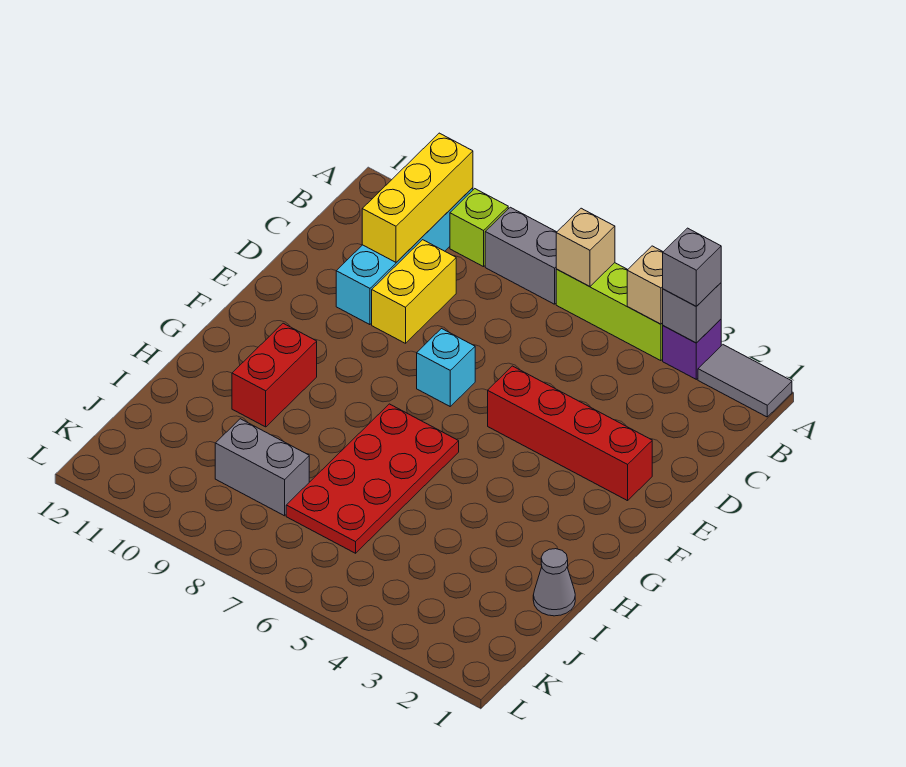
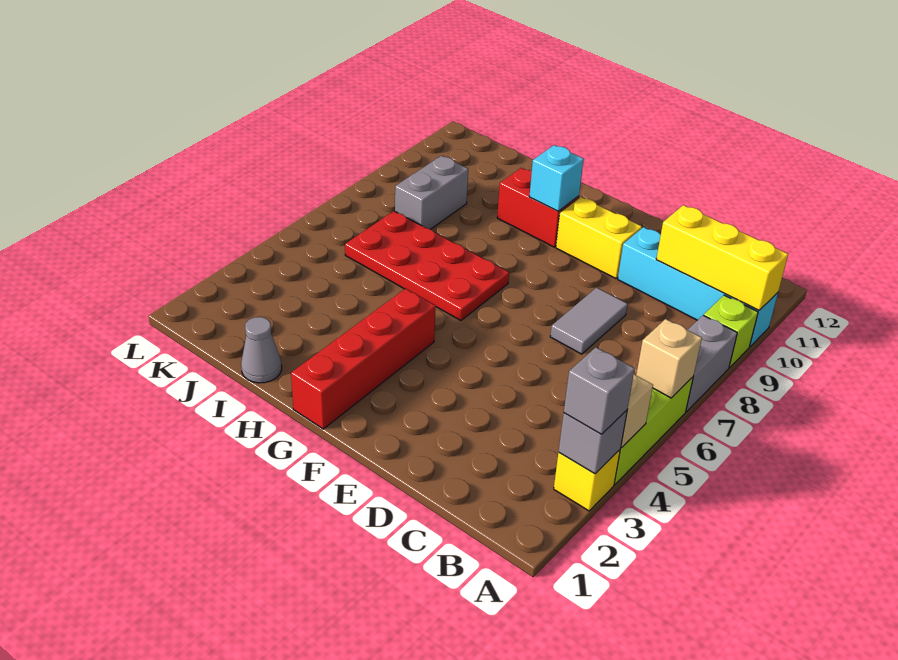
grey tile A1:A2 level 1 -> grey tile D7:D8 level 1
purple brick A3 level 1 -> yellow brick A3 level 1
yellow brick C9:D9 level 1 -> yellow brick E10:F10 level 1
red brick E2:E5 level 1 -> red brick G1:G4 level 1
cyan brick E7 level 1 -> cyan brick G10 level 2

